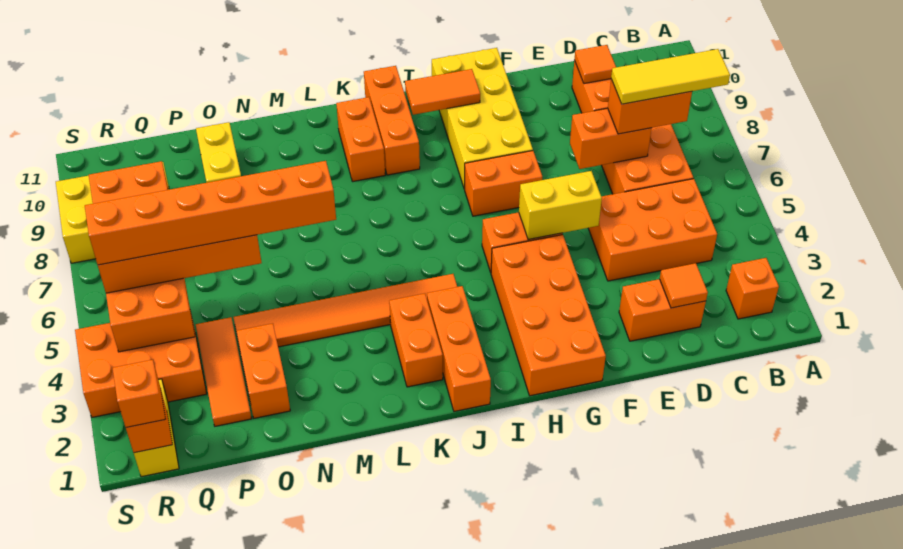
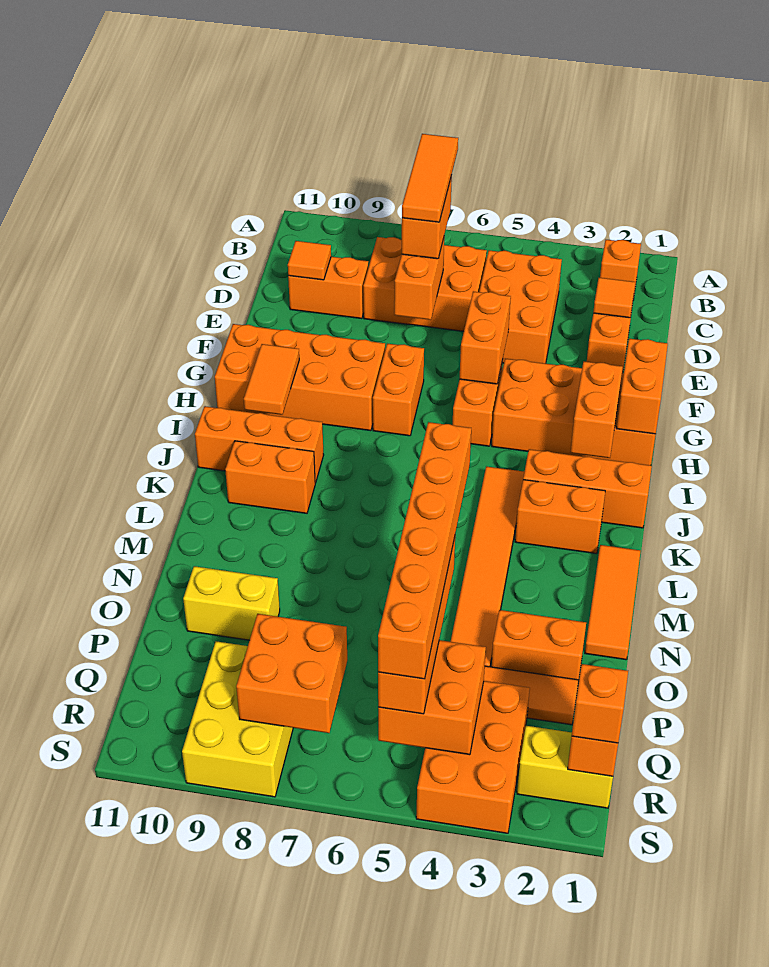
yellow tile B7:D7 level 4 -> orange tile B7:D7 level 4
yellow brick F5:G5 level 2 -> orange brick F5:G5 level 2
none -> orange brick G1:H1 level 2
yellow brick G8:H11 level 1 -> orange brick G8:H11 level 1
none -> orange brick H2:I2 level 2
none -> orange tile L1:N1 level 1

